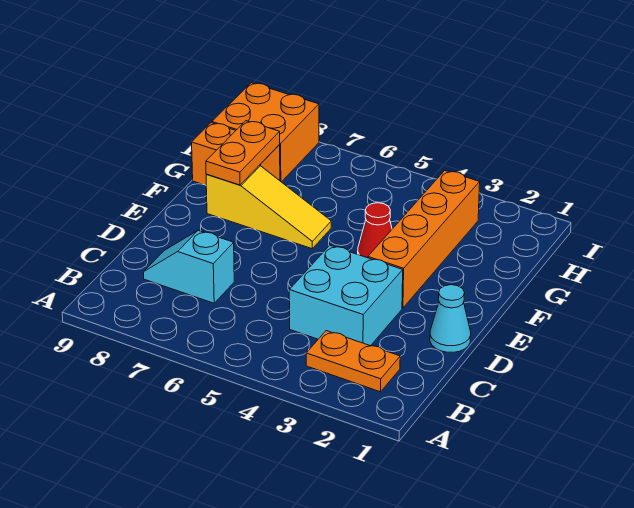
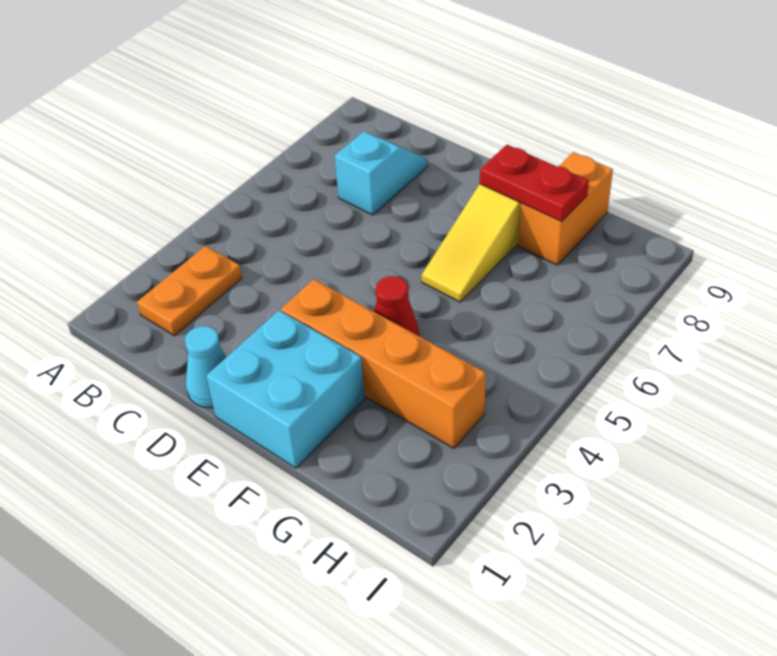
cyan brick C3:D4 level 1 -> cyan brick E1:F2 level 1
orange plate F8:G8 level 2 -> red plate F8:G8 level 2
orange brick H8:I9 level 1 -> none

